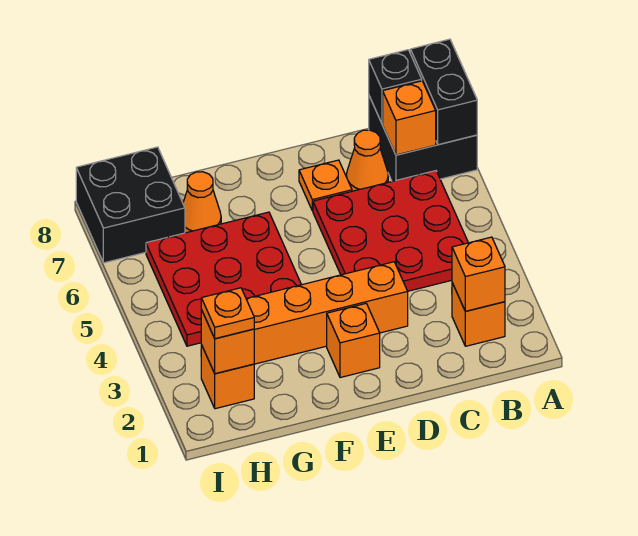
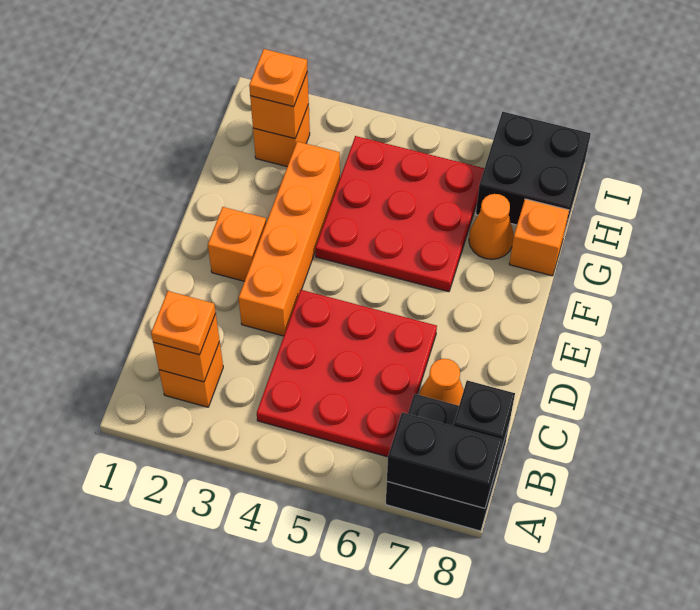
orange brick B7 level 2 -> orange brick G8 level 1
orange plate D7 level 1 -> orange plate B2 level 3

